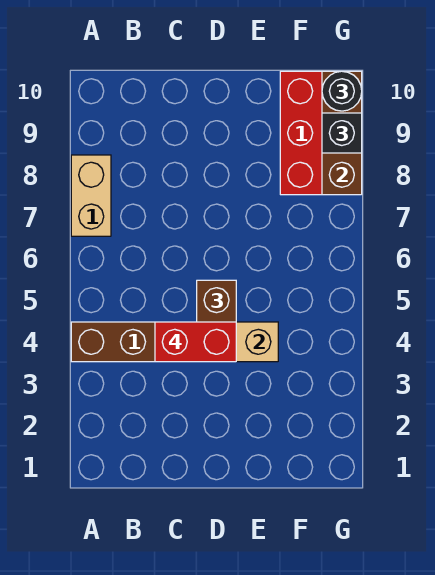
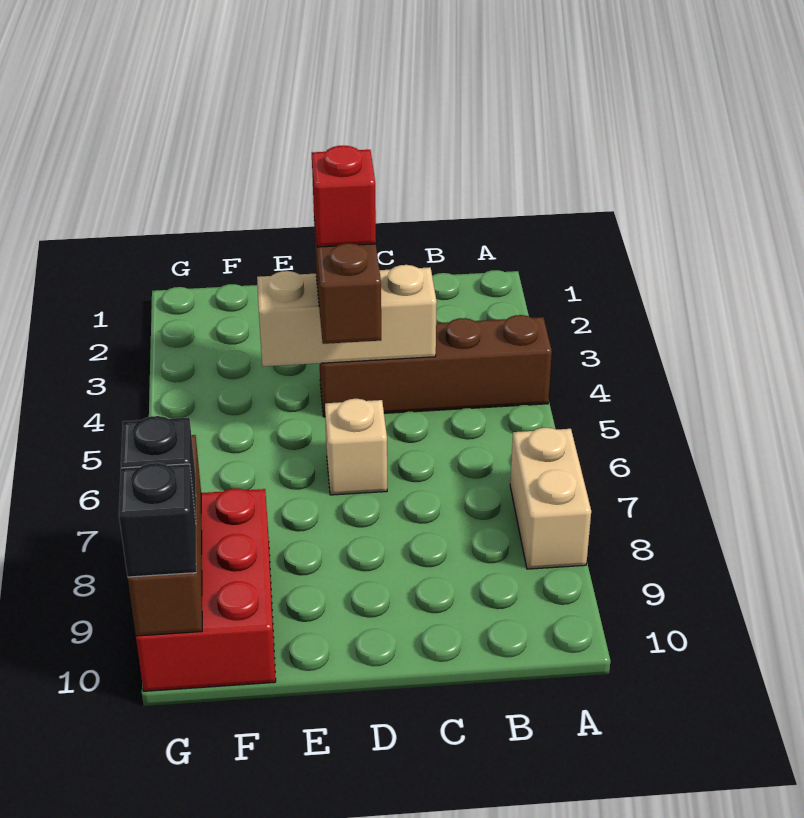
red brick C4:D4 level 4 -> red brick D4 level 4
none -> tan brick D6 level 1
black round brick G10 level 3 -> black brick G10 level 3

